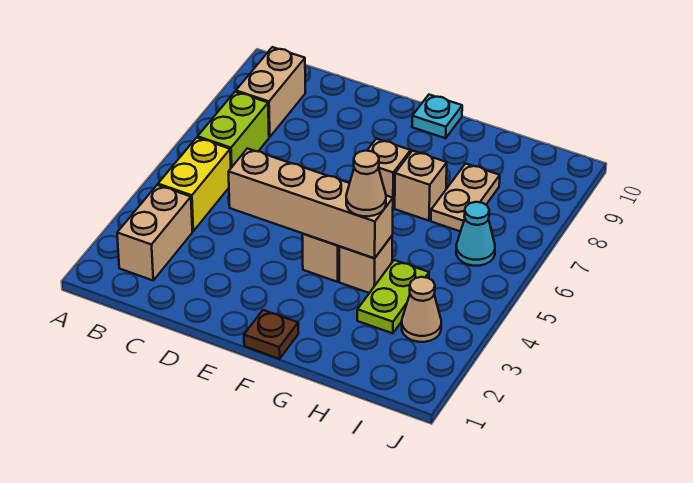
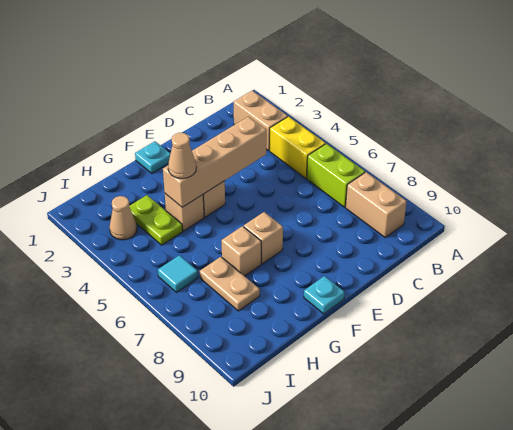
brown plate F1 level 1 -> cyan plate F1 level 1
cyan cone I6 level 1 -> cyan tile I6 level 1

